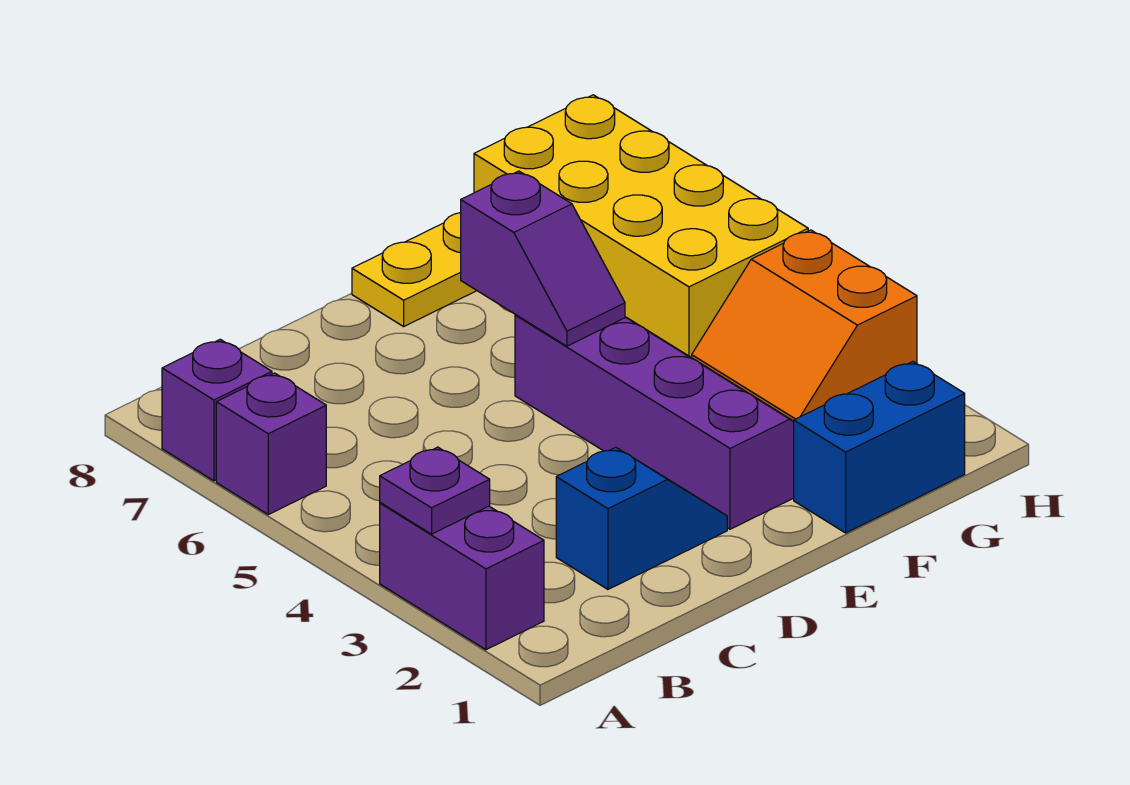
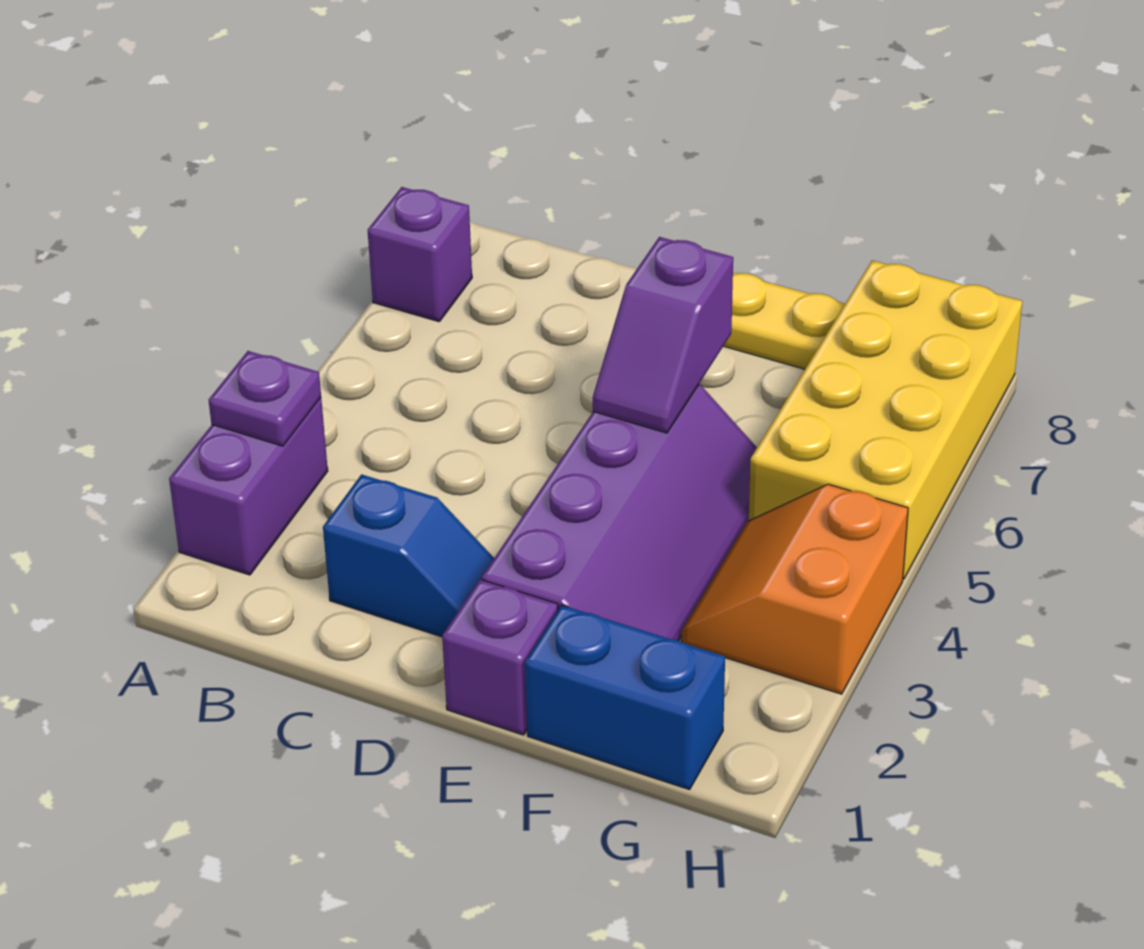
purple brick A6 level 1 -> purple brick E1 level 1

